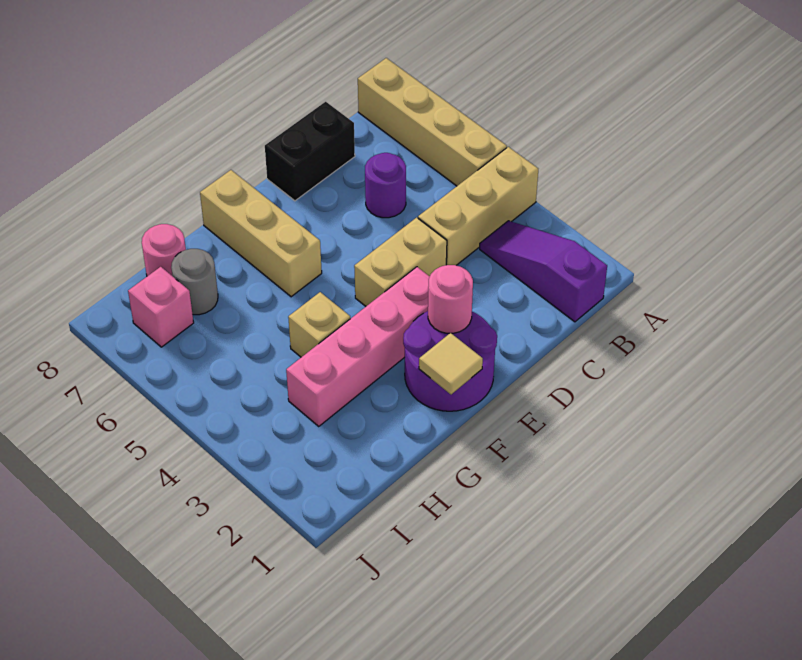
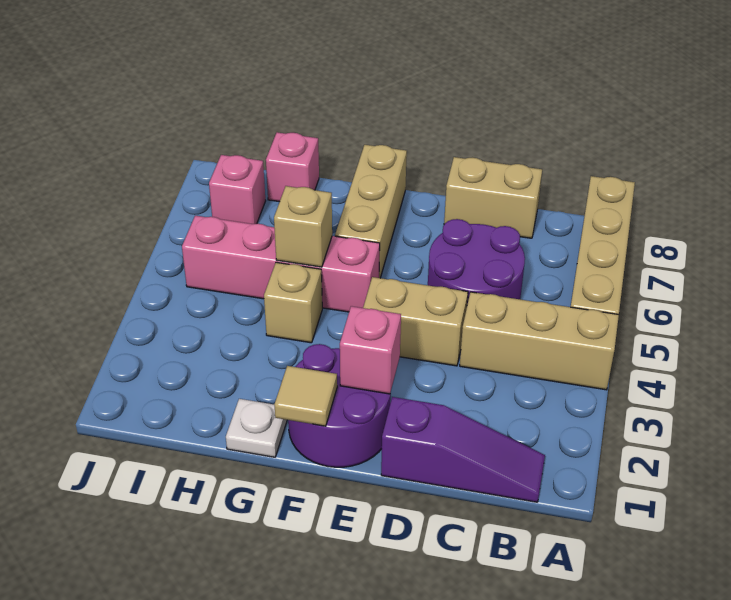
purple slope B1:B3 level 1 top 1 -> purple slope B1:D1 level 1 top D
purple round brick C6 level 1 -> purple round brick C5:D6 level 1
black brick C8:D8 level 1 -> tan brick C8:D8 level 1
pink round brick E2 level 2 -> pink brick E2 level 2
pink brick E3:H3 level 1 -> pink brick F5:I5 level 1
none -> white plate G1 level 1
none -> tan brick G5 level 2
grey round brick H7 level 1 -> none
pink round brick H8 level 1 -> pink brick H8 level 1

